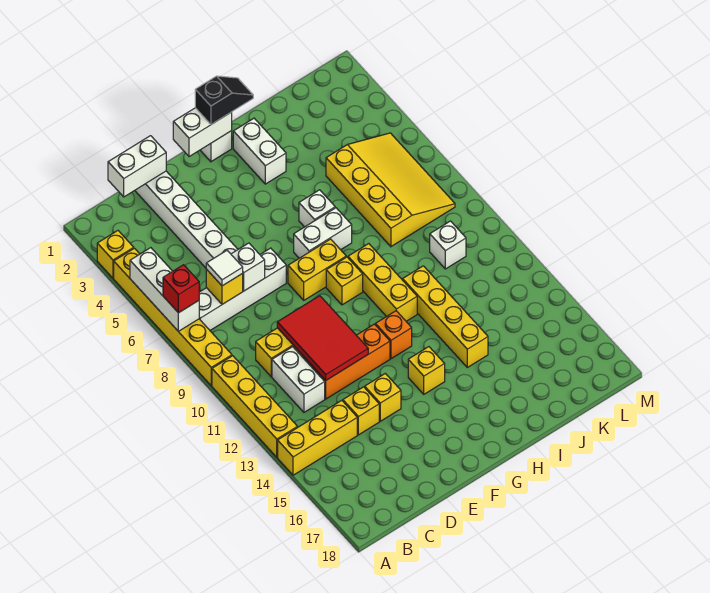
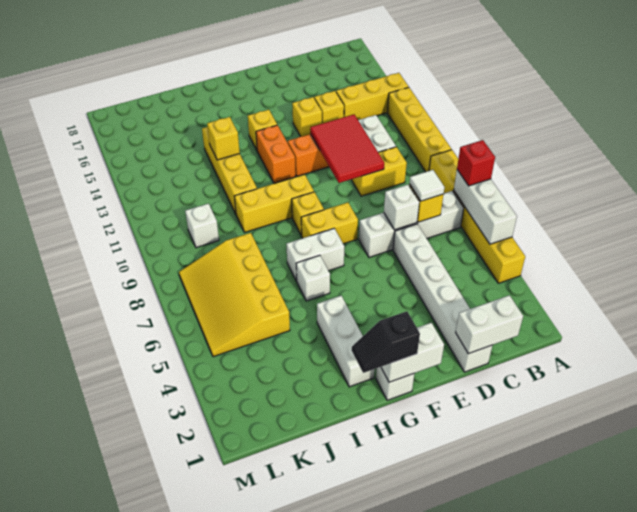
yellow brick A3 level 1 -> yellow brick I13 level 2
orange brick G12 level 1 -> orange brick G12:G13 level 1
white brick H2:H3 level 1 -> white brick H2:H4 level 1
yellow brick H9:H11 level 1 -> yellow brick G10:I10 level 1

